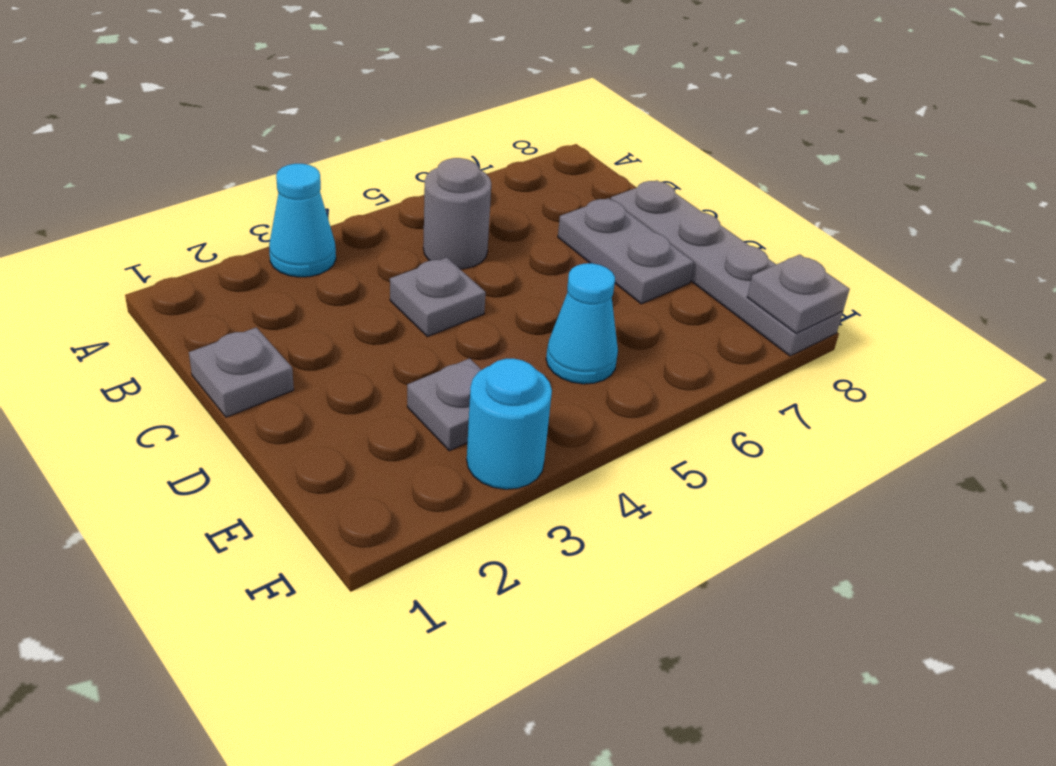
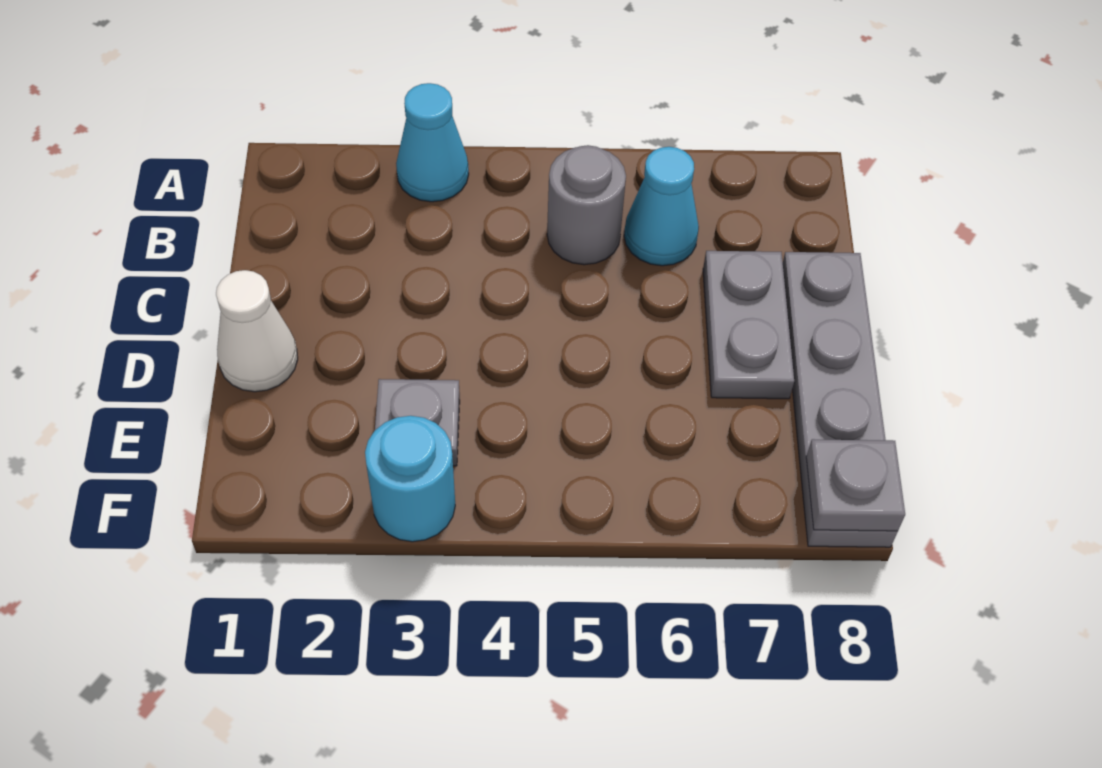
grey plate C1 level 1 -> none
grey plate C4 level 1 -> none
none -> white cone D1 level 1
cyan cone E5 level 1 -> cyan cone B6 level 1

